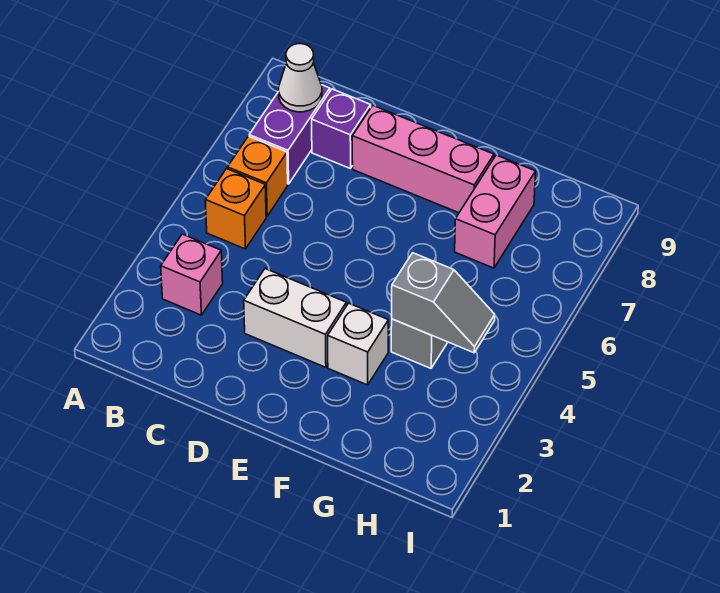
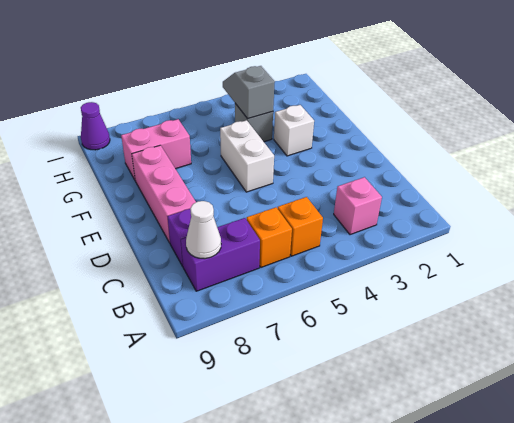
white brick D3:E3 level 1 -> white brick E5:F5 level 1
none -> purple cone I9 level 1

